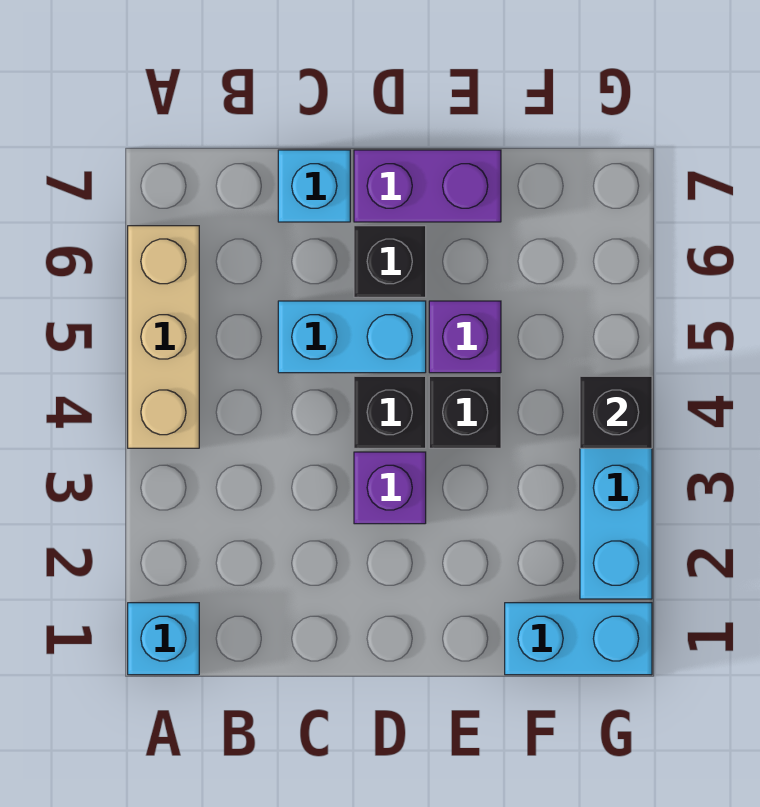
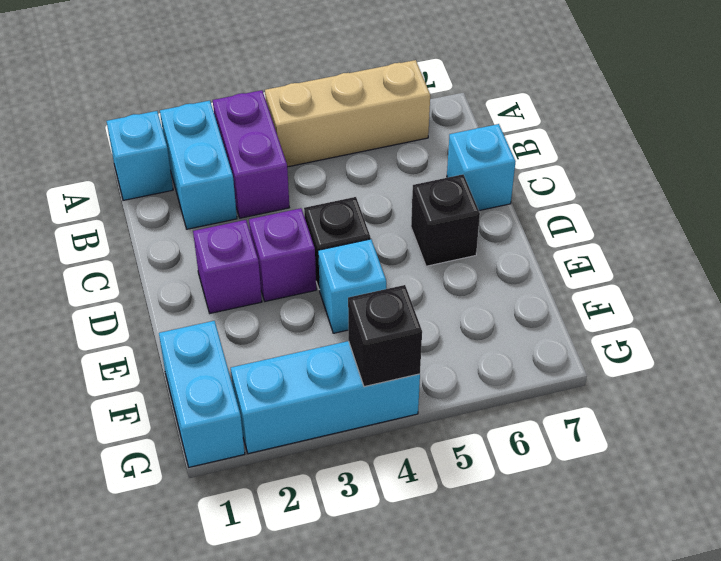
cyan brick C5:D5 level 1 -> cyan brick A2:B2 level 1
purple brick D7:E7 level 1 -> purple brick A3:B3 level 1
black brick E4 level 1 -> cyan brick E4 level 1
purple brick E5 level 1 -> purple brick D2 level 1

